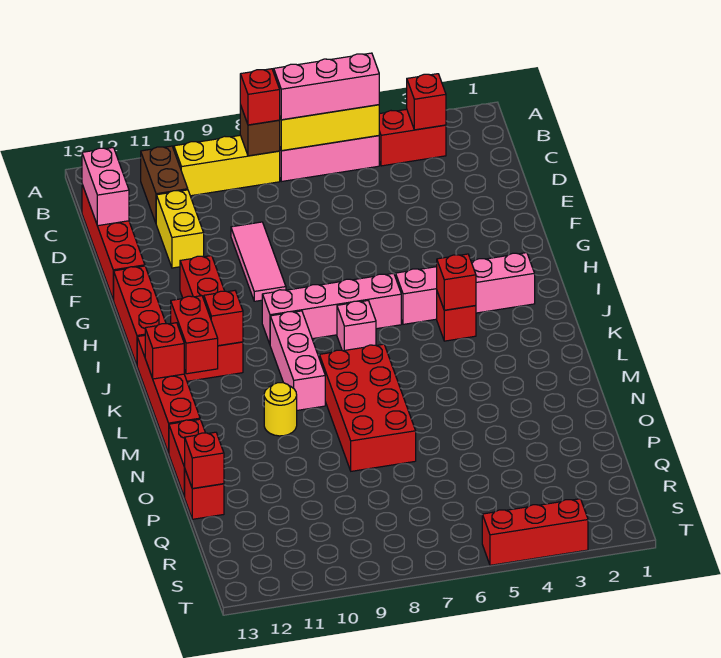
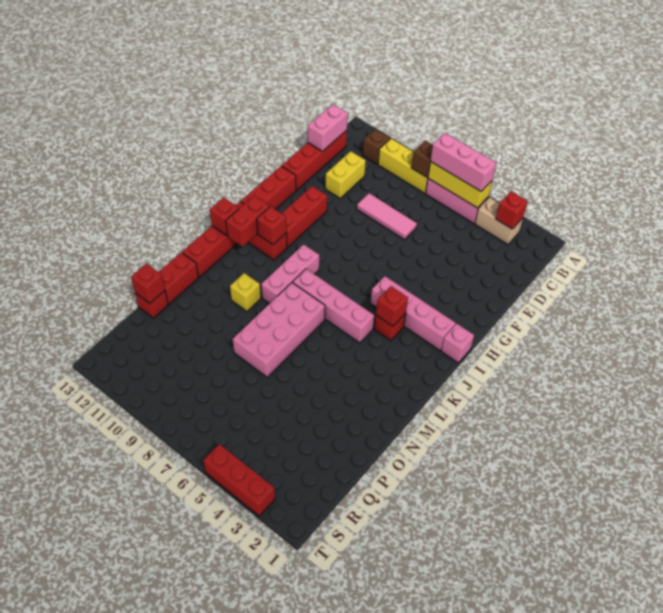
red brick B3:B4 level 1 -> tan brick B3:B4 level 1
red brick B8 level 3 -> none
brown brick B11:C11 level 1 -> brown brick B11 level 1
pink tile E9:G9 level 1 -> pink tile E7:E9 level 1
pink brick I6:I9 level 1 -> pink brick K5:K8 level 1
pink brick J7 level 1 -> pink brick I1 level 1
red brick L7:O8 level 1 -> pink brick L7:O8 level 1
yellow round brick M10 level 1 -> yellow brick M10 level 1

